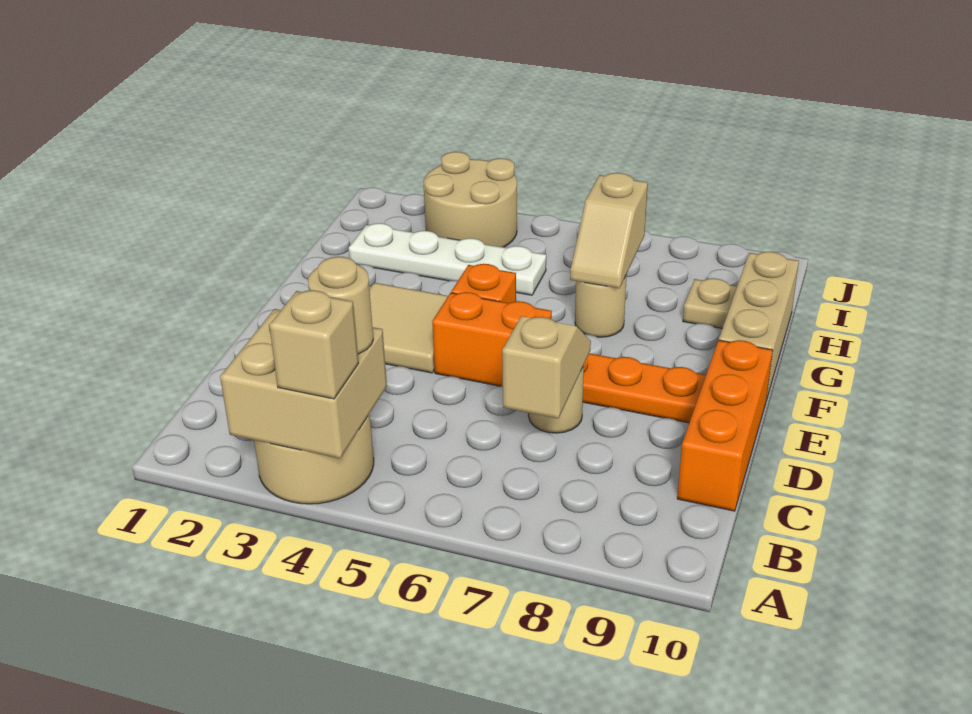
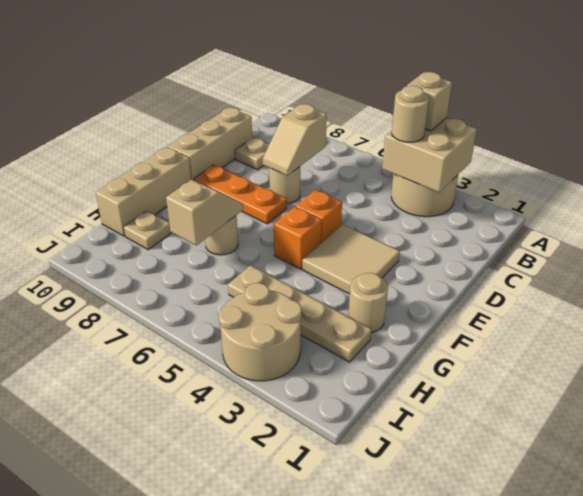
none -> tan plate C9 level 1
orange brick C10:E10 level 1 -> tan brick C10:E10 level 1
orange brick E5:E6 level 1 -> orange brick E5 level 1
none -> tan round brick G2 level 1
white plate H2:H5 level 1 -> tan plate H2:H5 level 1

